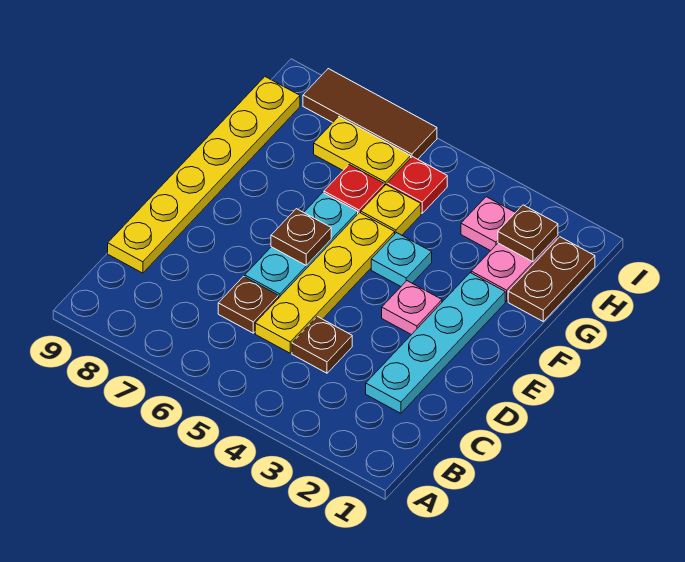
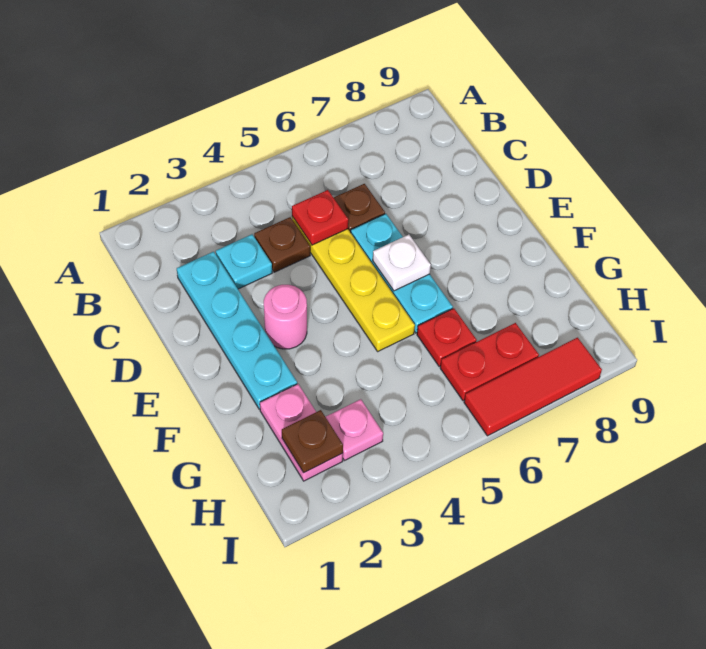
yellow plate C9:H9 level 1 -> none
pink plate E3 level 1 -> pink round brick E3 level 1
brown plate E6 level 2 -> white plate E6 level 2
cyan plate F4 level 1 -> cyan plate C3 level 1
brown plate G1:H1 level 1 -> none
yellow plate G5 level 1 -> none
red plate H5 level 1 -> red plate C5 level 2
yellow plate H6:H7 level 1 -> red plate H6:H7 level 1
brown tile I6:I8 level 1 -> red tile I6:I8 level 1

